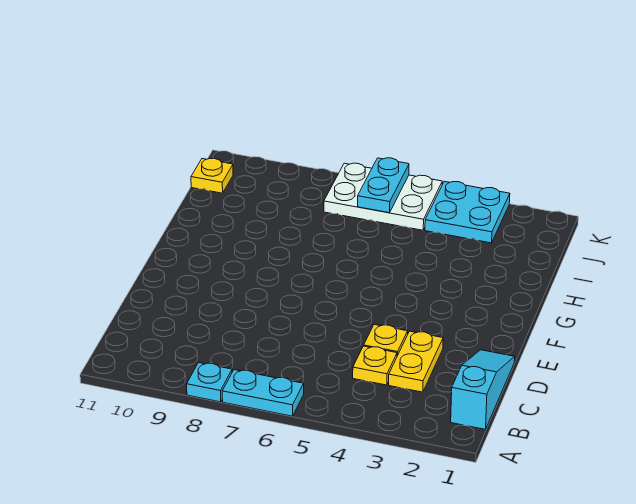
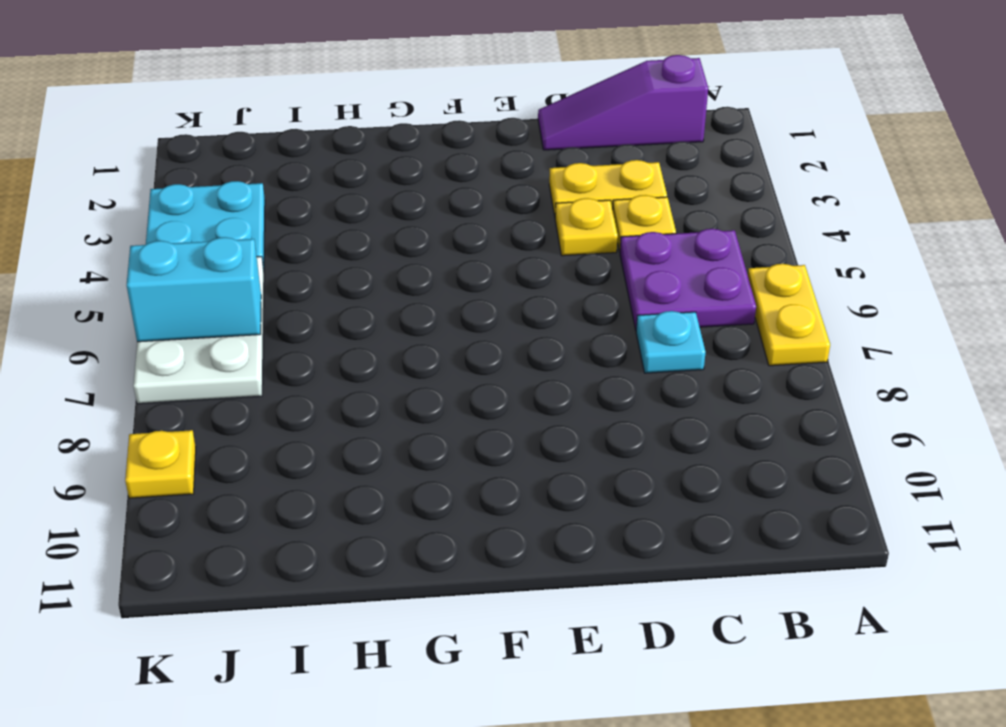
cyan plate A6:A7 level 1 -> yellow plate A6:A7 level 1
cyan plate A8 level 1 -> cyan plate C7 level 1
cyan slope B1:D1 level 1 top B -> purple slope B1:D1 level 1 top B
none -> purple plate B5:C6 level 1
cyan plate J6:K6 level 2 -> cyan brick J6:K6 level 2
yellow plate J11 level 1 -> yellow plate K9 level 1

